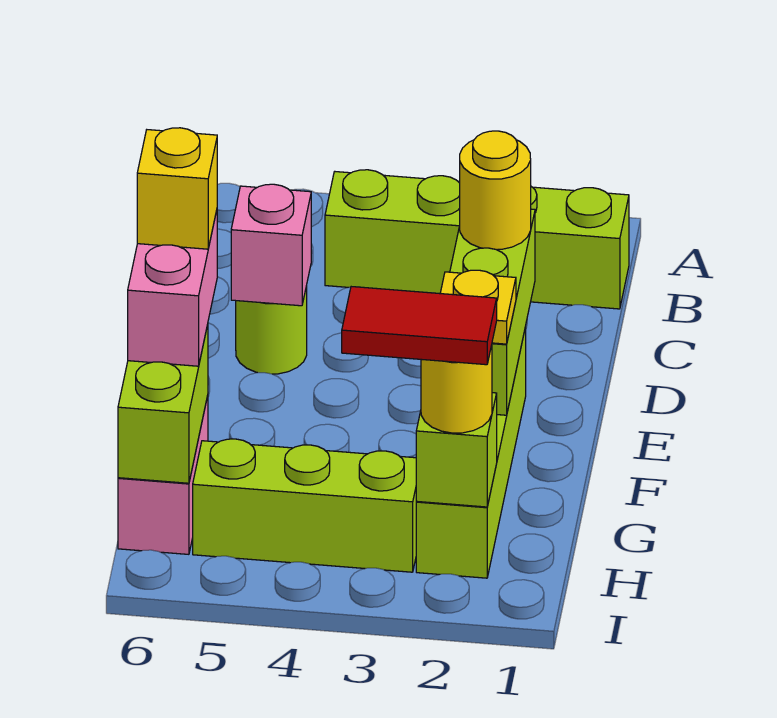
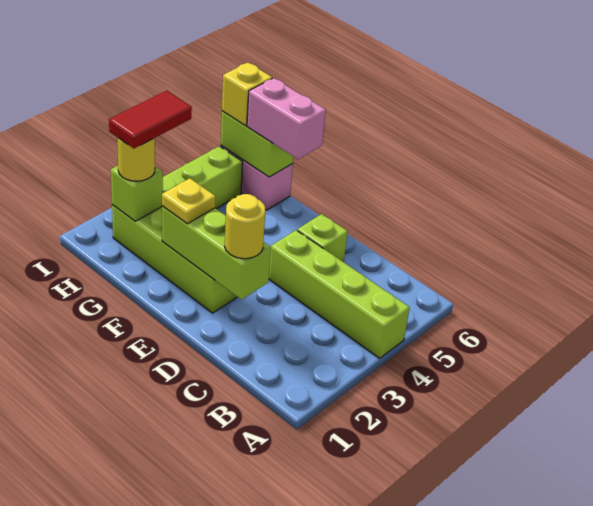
lime brick B1:B4 level 1 -> lime brick A4:D4 level 1
lime round brick D5 level 1 -> lime brick D5 level 1
pink brick D5 level 2 -> none
yellow brick F6 level 4 -> yellow brick H6 level 3

